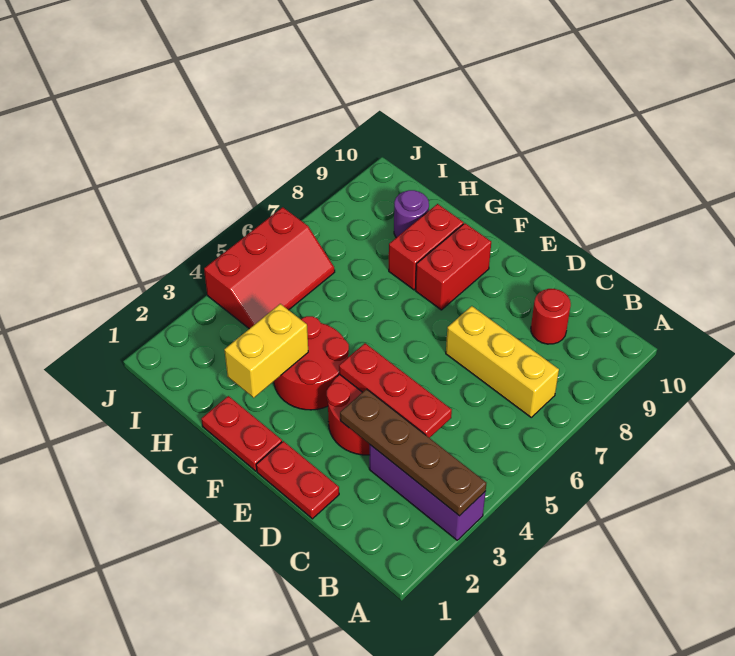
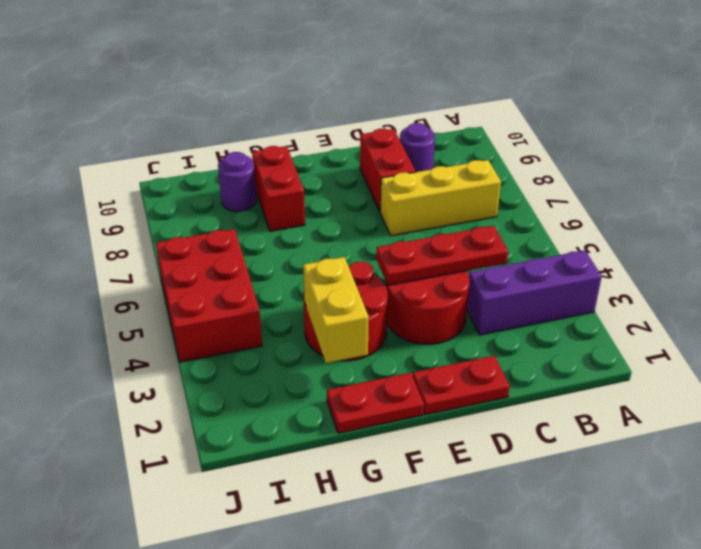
brown plate A3:D3 level 2 -> none
red round brick C9 level 1 -> purple round brick C9 level 1
red brick F8:F9 level 1 -> red brick D8:D9 level 1
red slope I4:J6 level 1 top J -> red brick I4:J6 level 1

